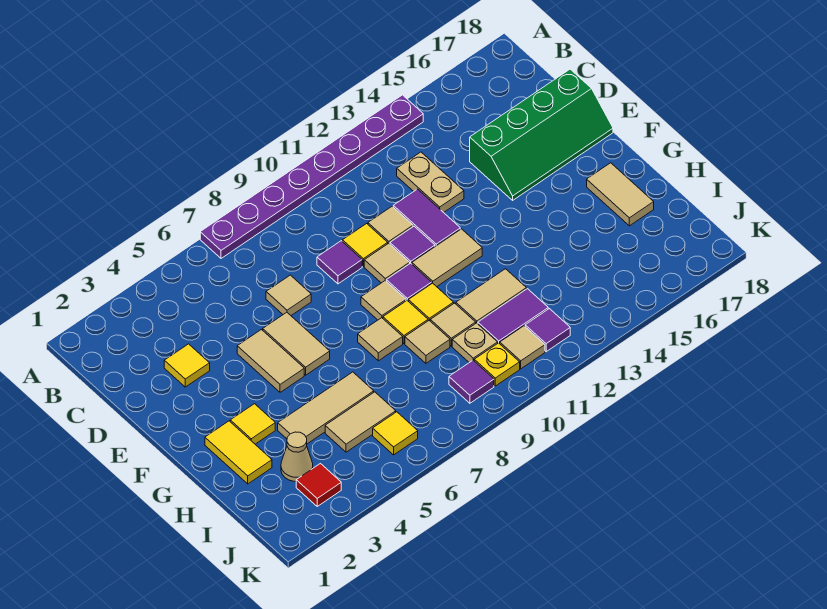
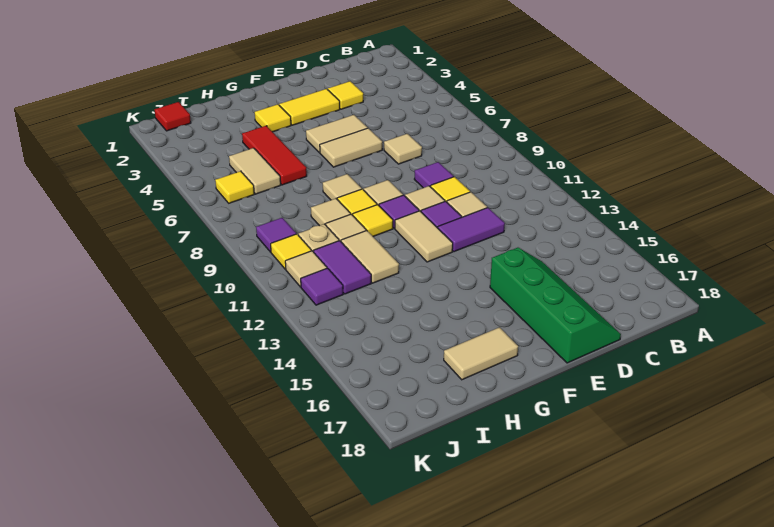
purple plate A7:A14 level 1 -> none
tan plate C13:D13 level 1 -> none
green slope D15:E18 level 1 top D -> green slope D15:E18 level 1 top E
yellow tile G2:H2 level 1 -> yellow tile E3:F3 level 1
tan tile H4:H6 level 1 -> red tile H4:H6 level 1
tan cone I3 level 1 -> none
red tile J3 level 1 -> red tile J1 level 1
yellow plate J10 level 1 -> yellow tile J10 level 1

